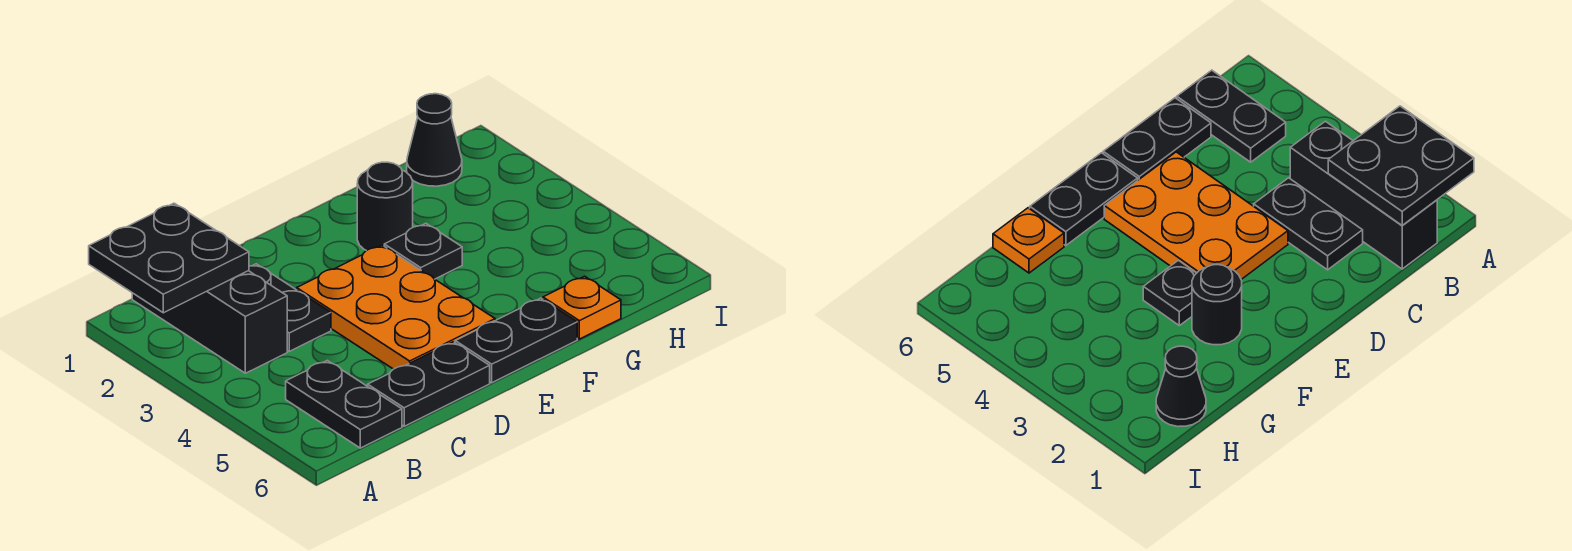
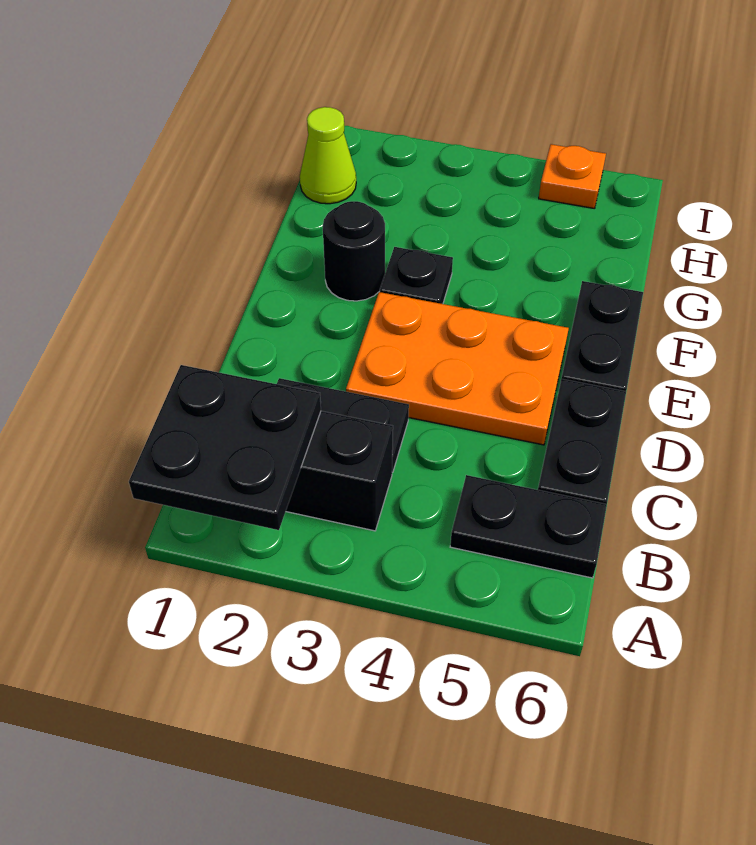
orange plate G6 level 1 -> orange plate I5 level 1
black cone H1 level 1 -> lime cone H1 level 1

